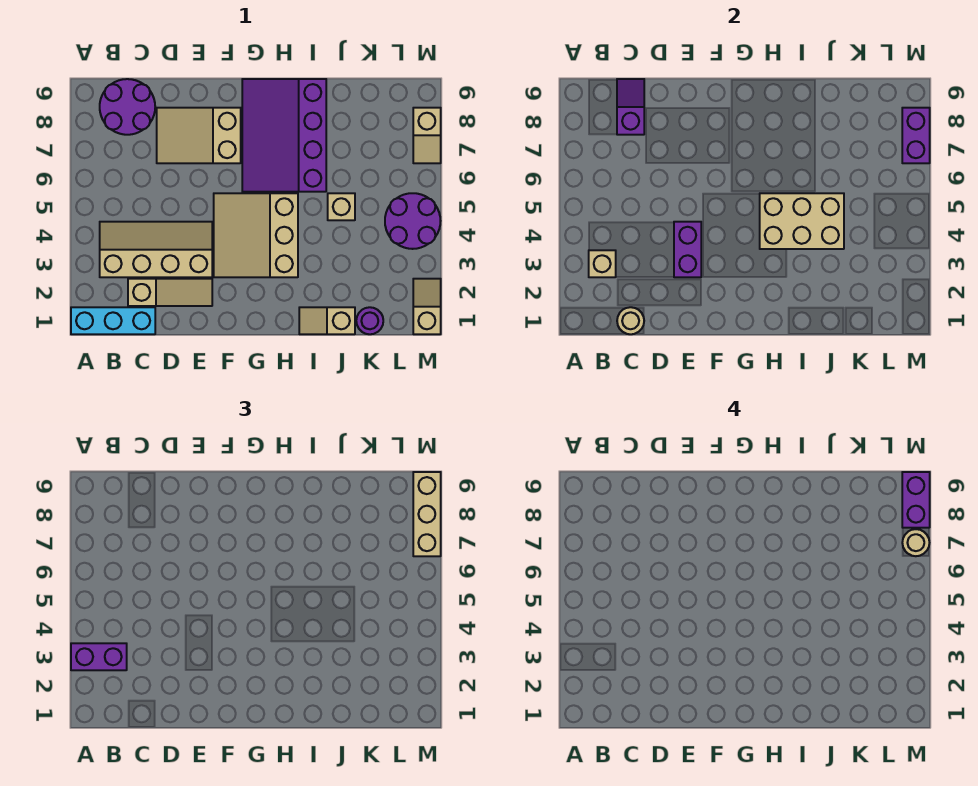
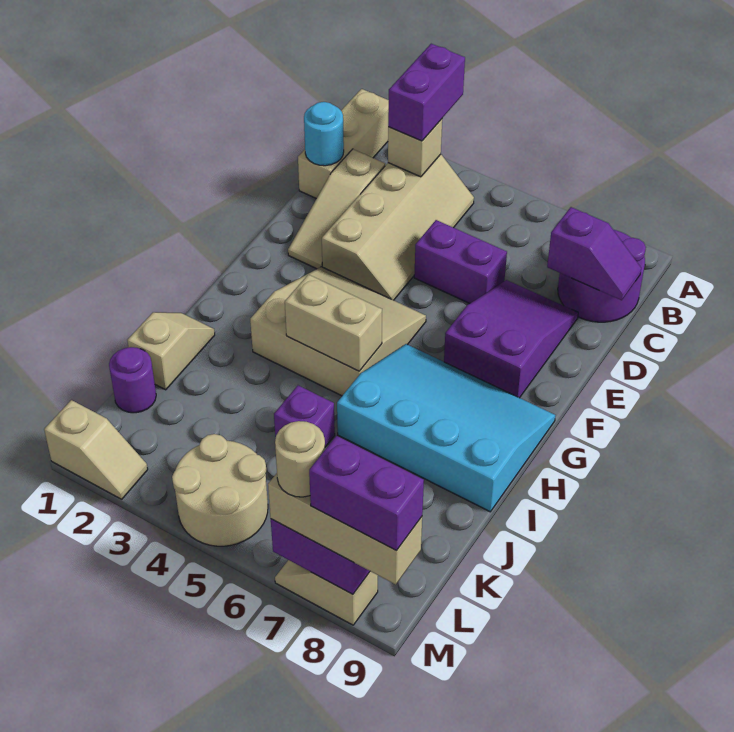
cyan brick A1:C1 level 1 -> tan brick A1:C1 level 1
tan round brick C1 level 2 -> cyan round brick C1 level 2
tan slope D7:F8 level 1 top F -> purple slope D7:F8 level 1 top F
purple brick E3:E4 level 2 -> purple brick D5:D6 level 1
purple slope G6:I9 level 1 top I -> cyan slope G6:I9 level 1 top I
tan brick H4:J5 level 2 -> tan brick H4:H5 level 2
tan brick J5 level 1 -> purple brick J5 level 1
purple round brick L4:M5 level 1 -> tan round brick L4:M5 level 1

